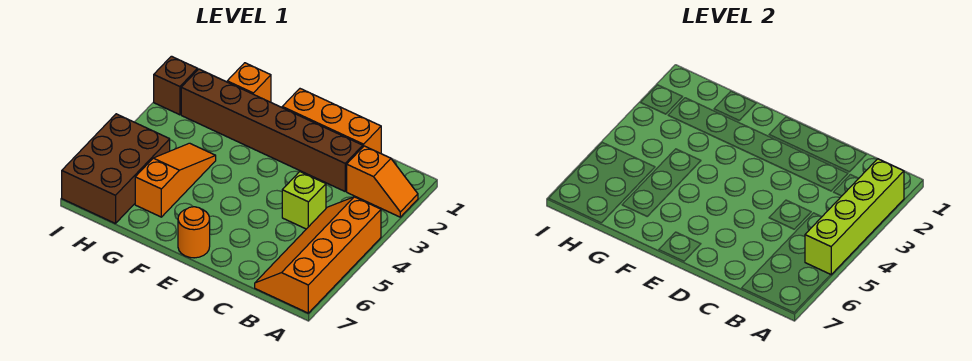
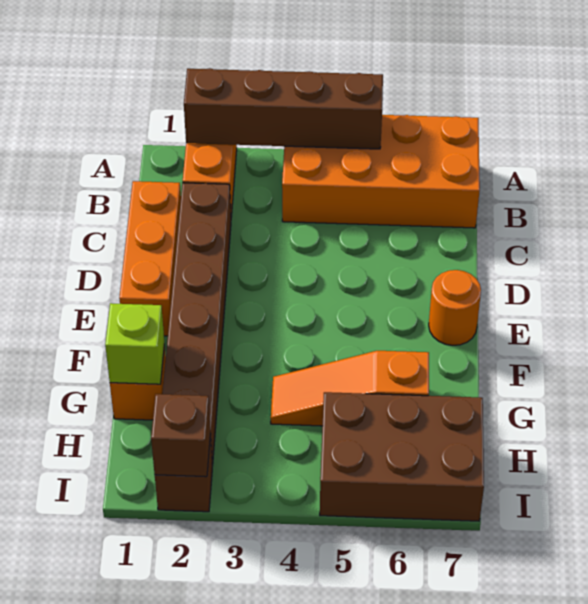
lime brick A2:A5 level 2 -> brown brick A2:A5 level 2
orange slope A4:B7 level 1 top A -> orange brick A4:B7 level 1
lime brick C4 level 1 -> lime brick G1 level 2
none -> brown brick I2 level 2

